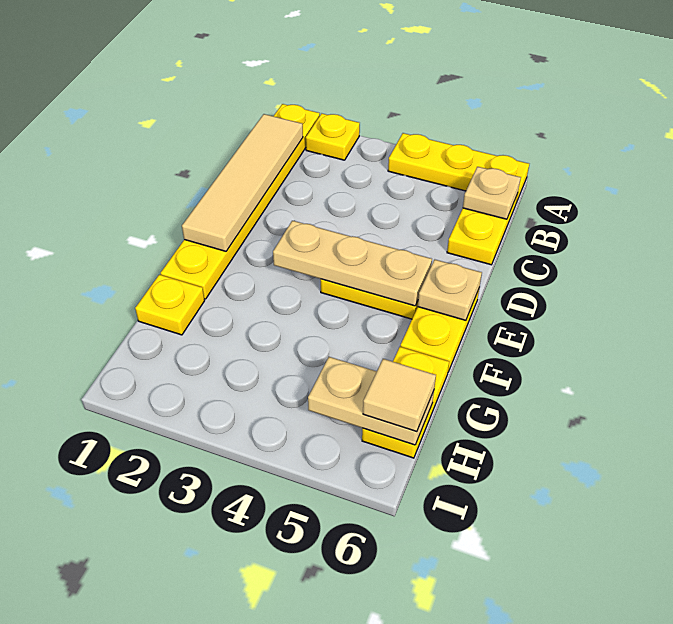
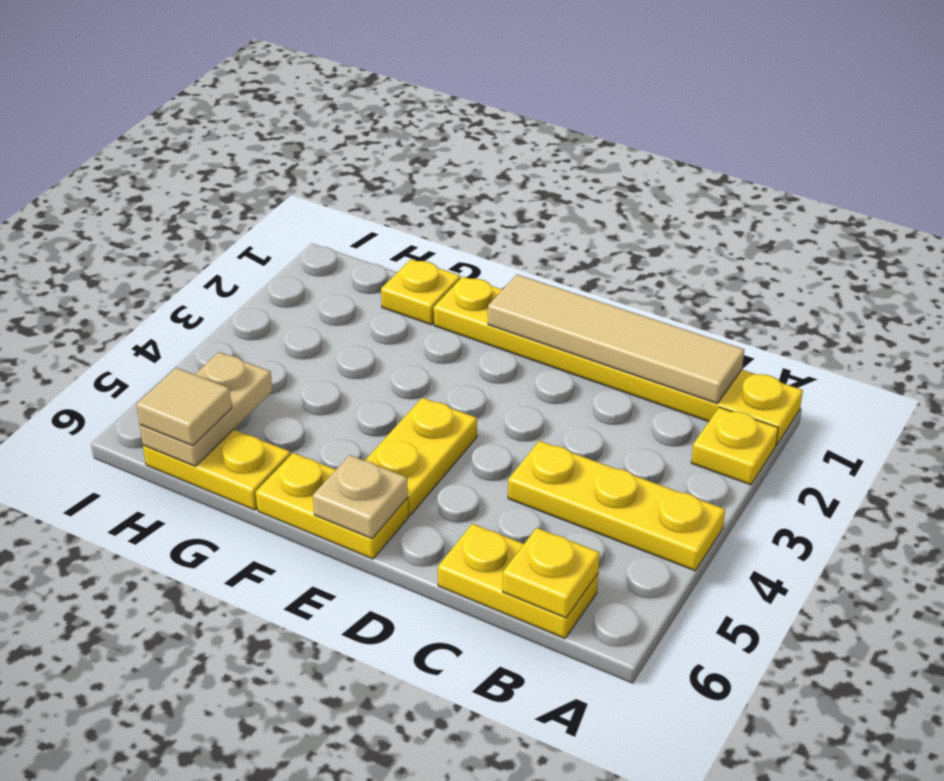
yellow plate A4:A6 level 1 -> yellow plate A4:C4 level 1
tan plate B6 level 2 -> yellow plate B6 level 2
tan plate E3:E5 level 2 -> none

